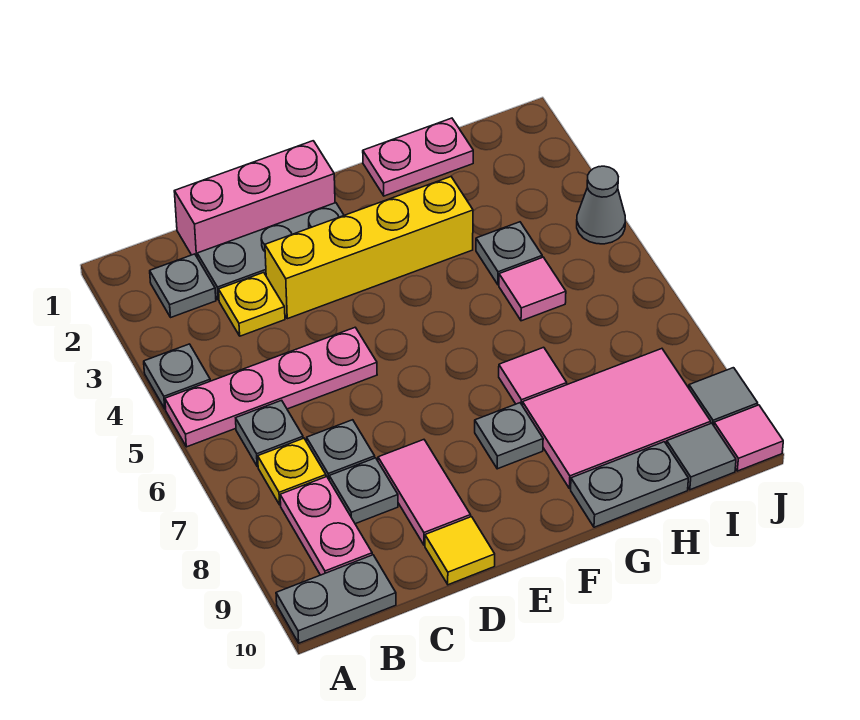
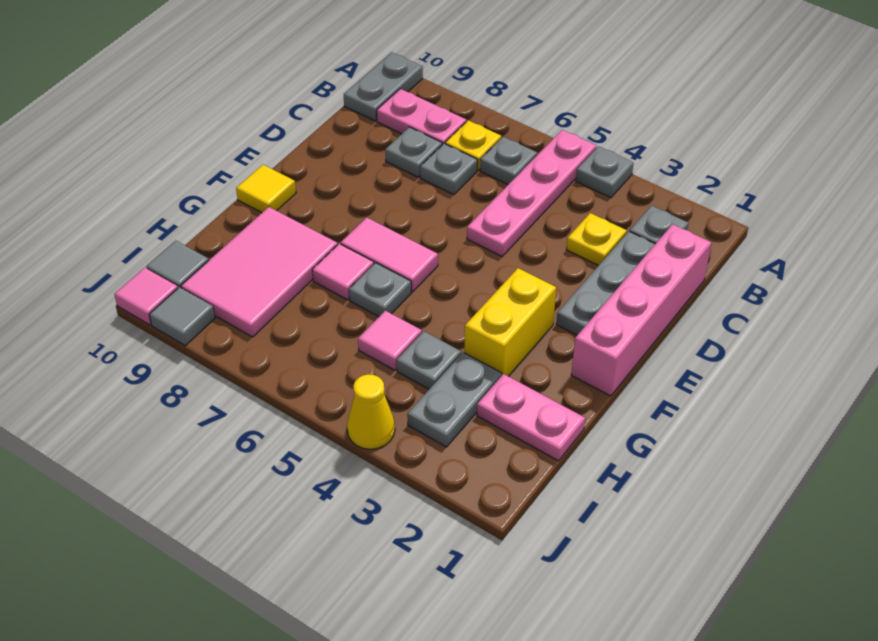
pink brick C1:E1 level 1 -> pink brick C1:F1 level 1
yellow brick D3:G3 level 1 -> yellow brick F3:G3 level 1
pink tile D8:D9 level 1 -> pink tile F6:F7 level 1
yellow tile D10 level 1 -> yellow tile F10 level 1
grey plate F8 level 1 -> grey plate G6 level 1
pink plate G1:H1 level 1 -> pink plate H1:H2 level 1
grey plate G10:H10 level 1 -> grey plate H3:I3 level 1
grey cone J4 level 1 -> yellow cone J4 level 1

